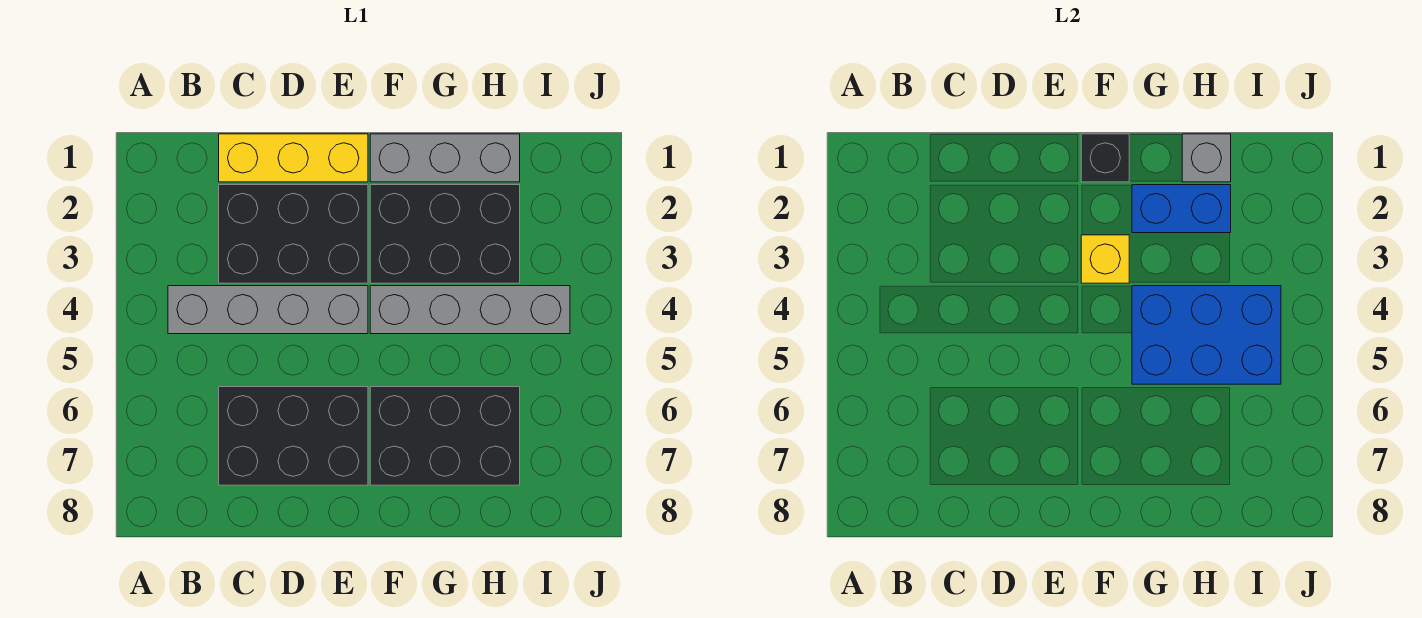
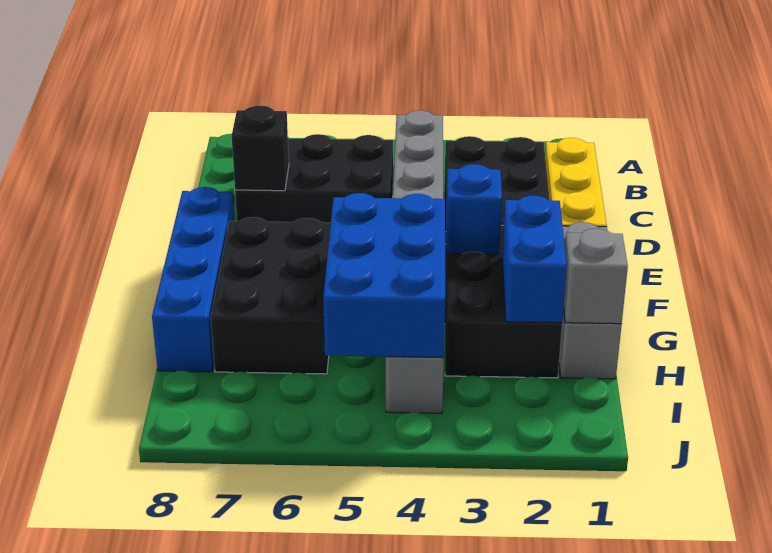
black brick C6:E7 level 1 -> black brick C5:D7 level 1
none -> blue brick E8:H8 level 1
black brick F1 level 2 -> black brick D7 level 2
yellow brick F3 level 2 -> blue brick F3 level 2

